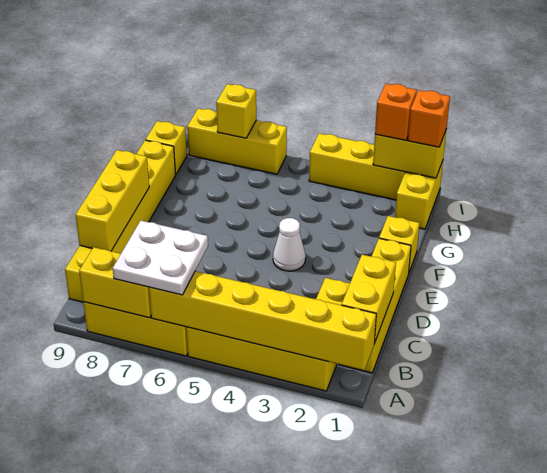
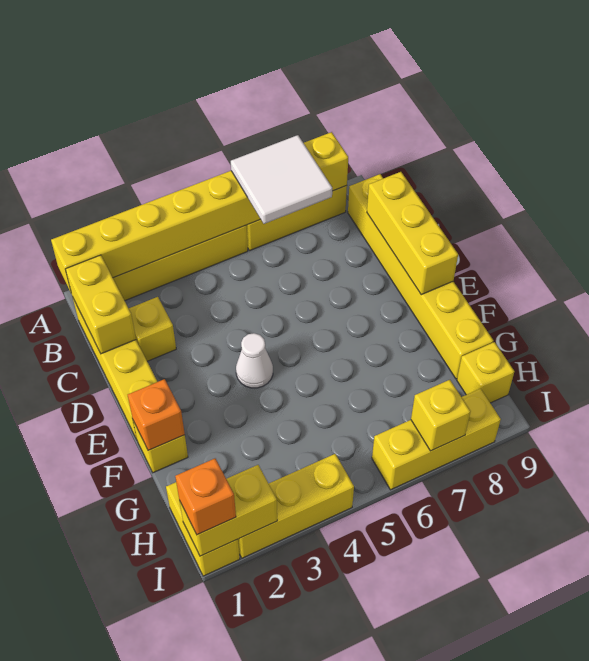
white plate A6:B7 level 3 -> white tile A6:B7 level 3
orange brick I2 level 3 -> orange brick F1 level 2

